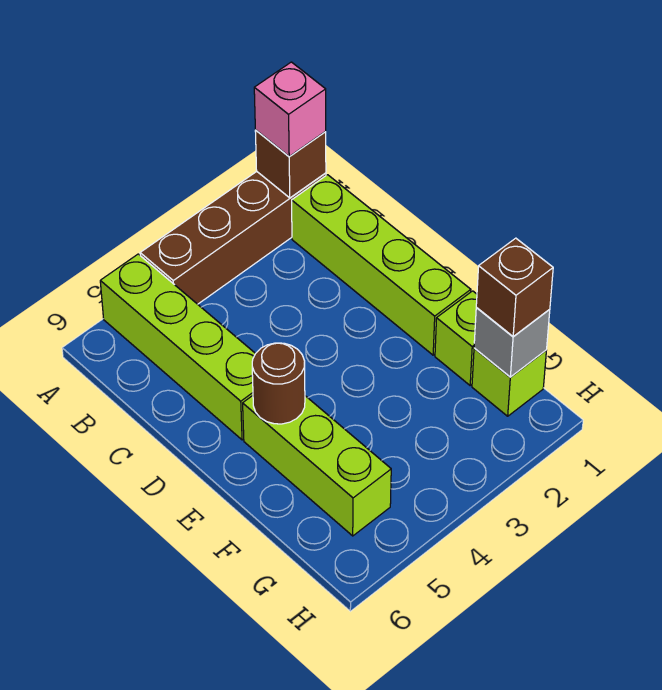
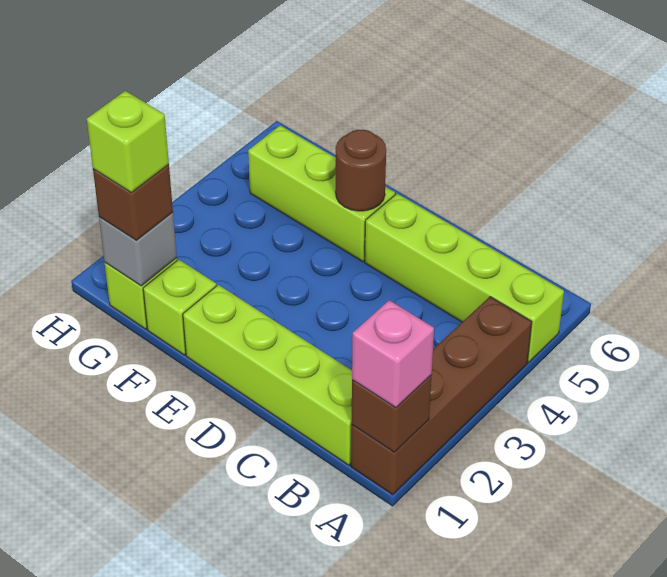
none -> lime brick G1 level 4

